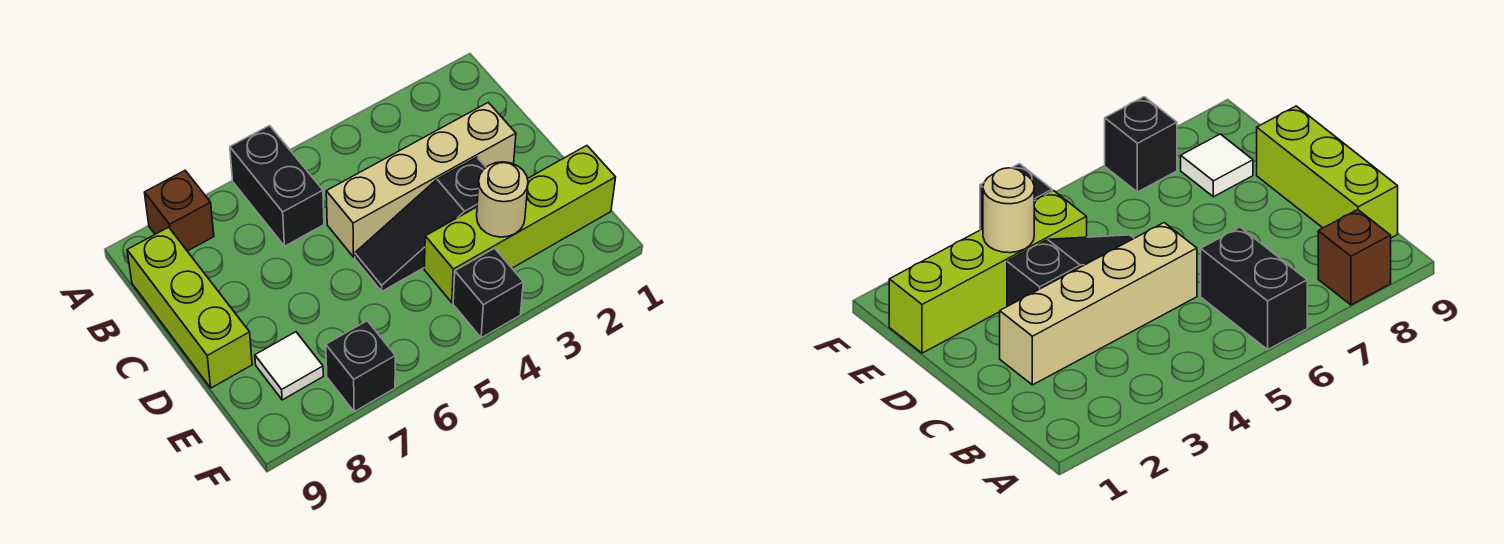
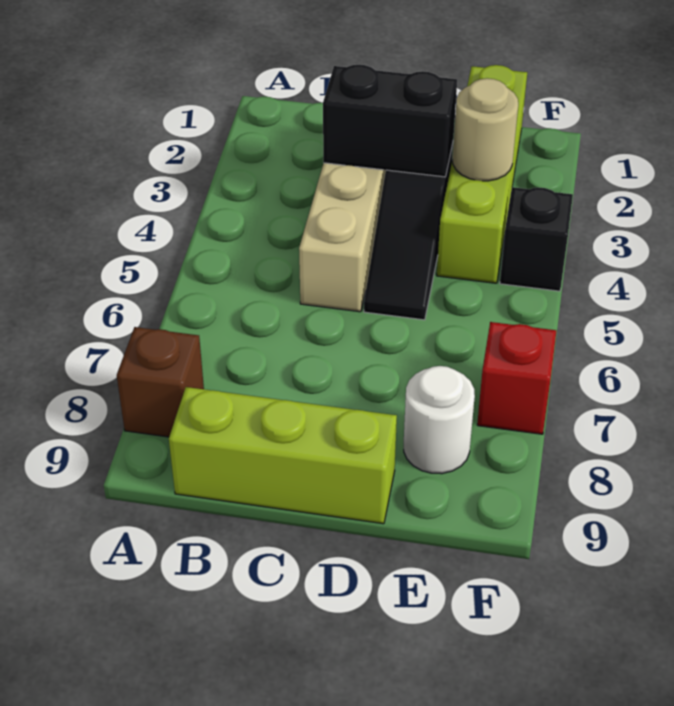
black brick A6:B6 level 1 -> black brick C3:D3 level 2
white tile E8 level 1 -> white round brick E8 level 1
black brick F7 level 1 -> red brick F7 level 1

